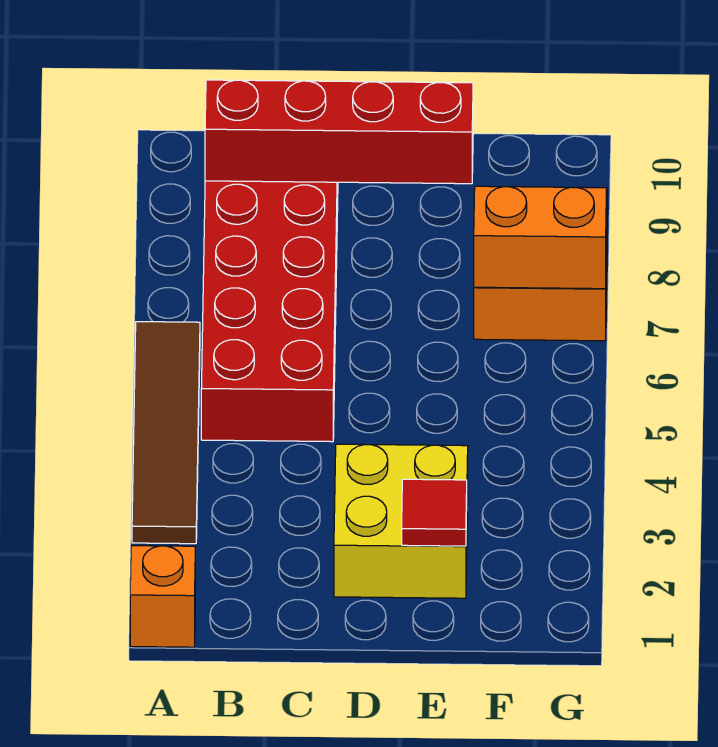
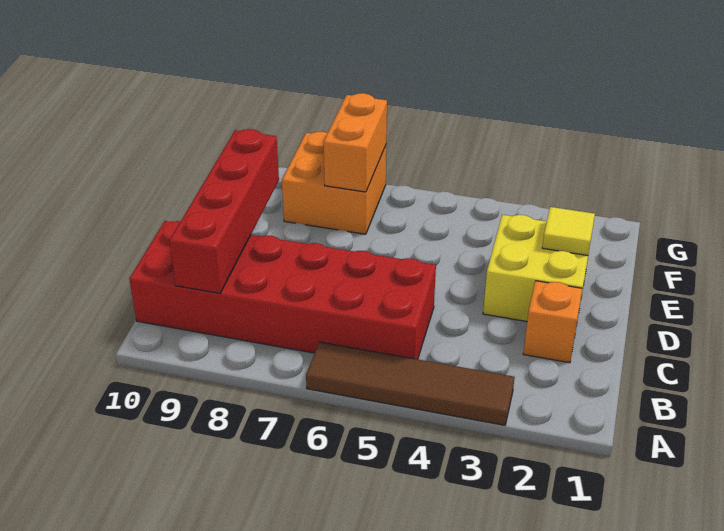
orange brick A1 level 1 -> orange brick C2 level 1
red tile E2 level 2 -> yellow tile E2 level 2

